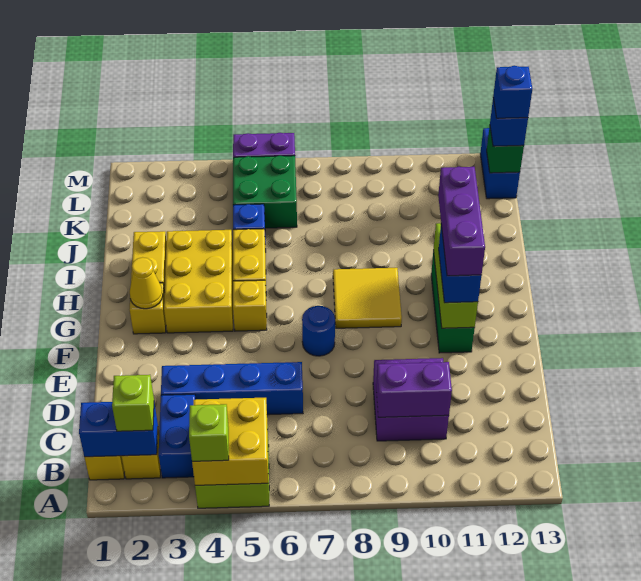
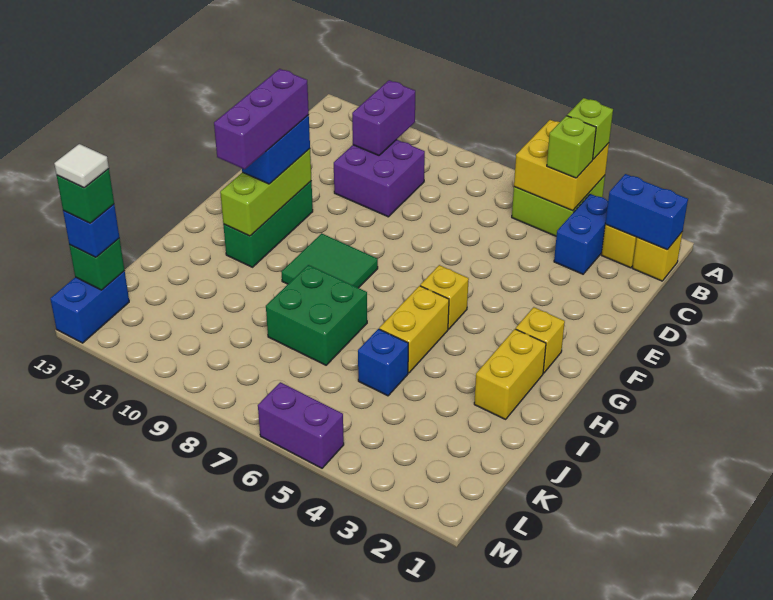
lime brick B2 level 3 -> lime brick B4 level 3
purple brick C9:C10 level 2 -> purple brick B10:C10 level 2
blue brick D3:D6 level 1 -> none
blue round brick F7 level 1 -> none
yellow cone G2 level 2 -> none
yellow brick G3:I4 level 1 -> none
yellow tile G8:H9 level 1 -> green tile G8:H9 level 1
green brick K5:L6 level 1 -> green brick I7:J8 level 1
blue brick L13 level 4 -> green brick L13 level 4
none -> white tile L13 level 5

